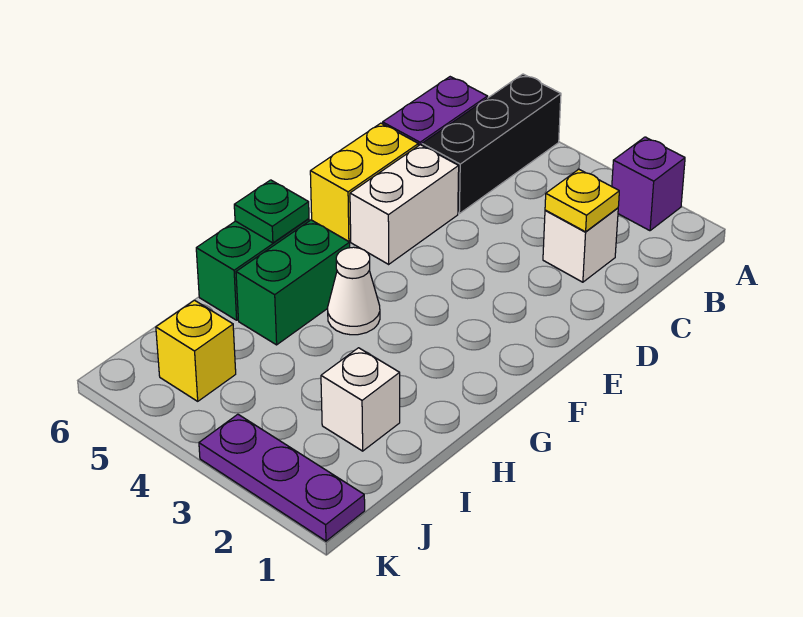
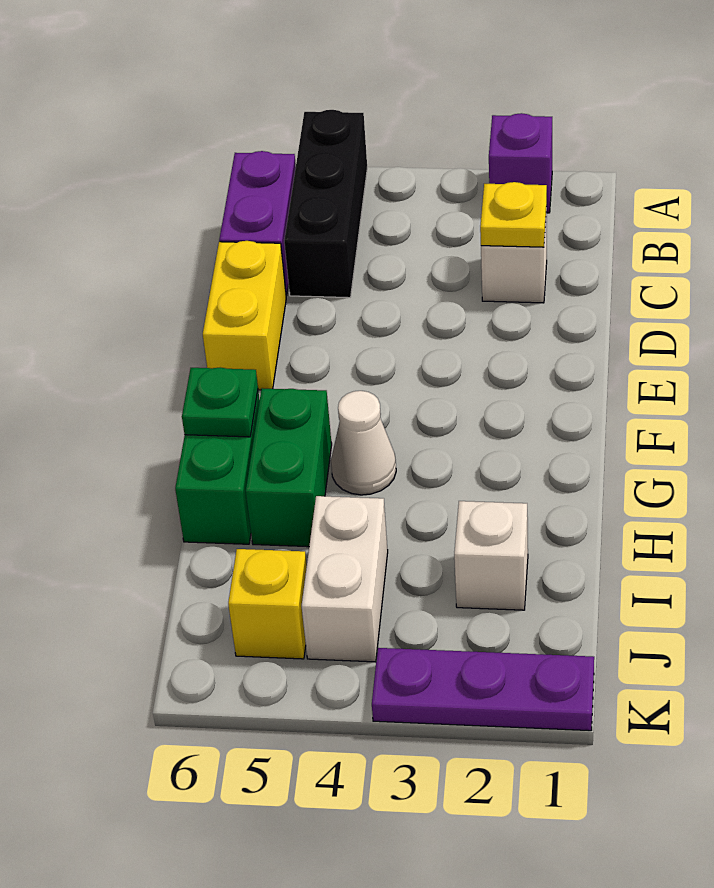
white brick D5:E5 level 1 -> white brick I4:J4 level 1

